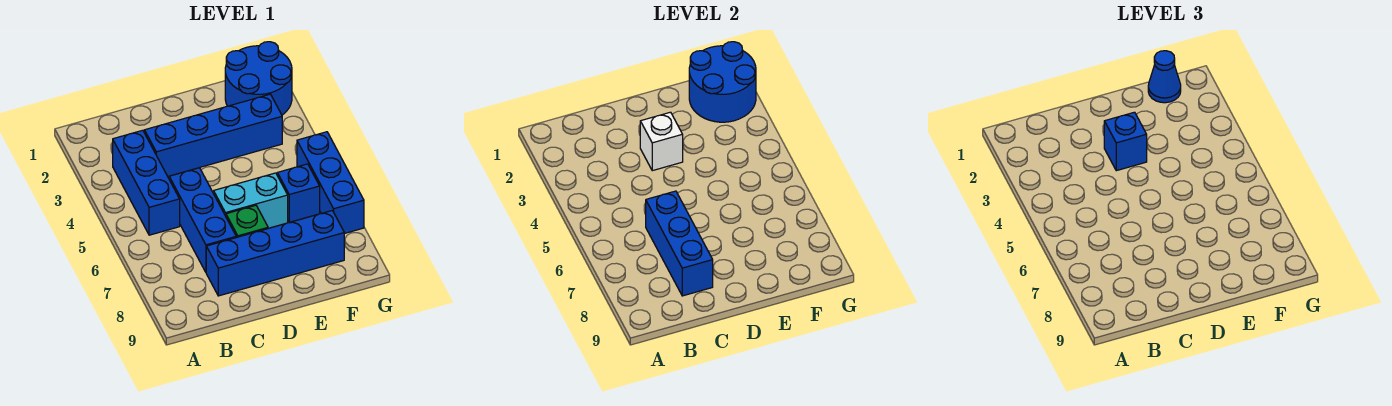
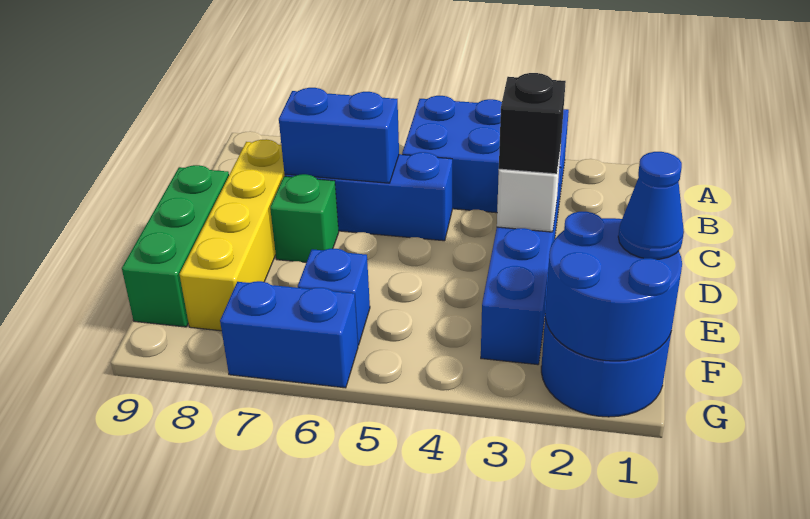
blue brick B3:B5 level 1 -> blue brick A3:B5 level 1
blue brick C6:C8 level 2 -> blue brick C6:C7 level 2
blue brick C8:F8 level 1 -> yellow brick C8:F8 level 1
blue brick D3 level 3 -> black brick D3 level 3
cyan brick D6:E6 level 1 -> none
none -> green brick D9:F9 level 1
blue brick G5:G7 level 1 -> blue brick G6:G7 level 1

